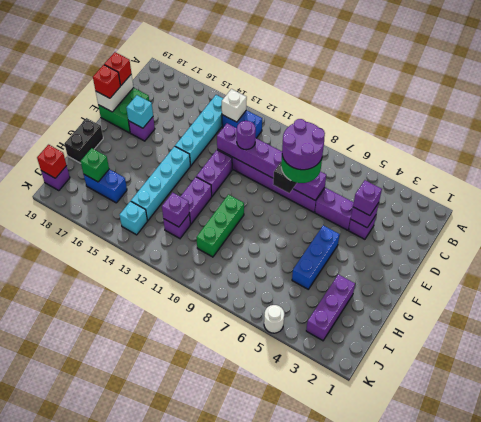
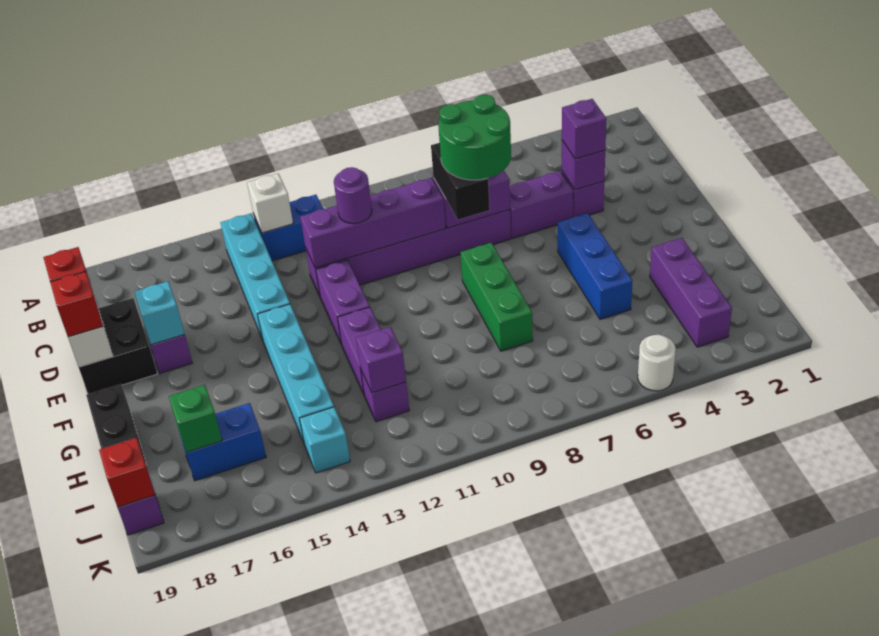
purple round brick D7:E8 level 5 -> none
green brick D18:E19 level 1 -> black brick D18:E19 level 1
green brick G10:I10 level 1 -> green brick F8:H8 level 1

